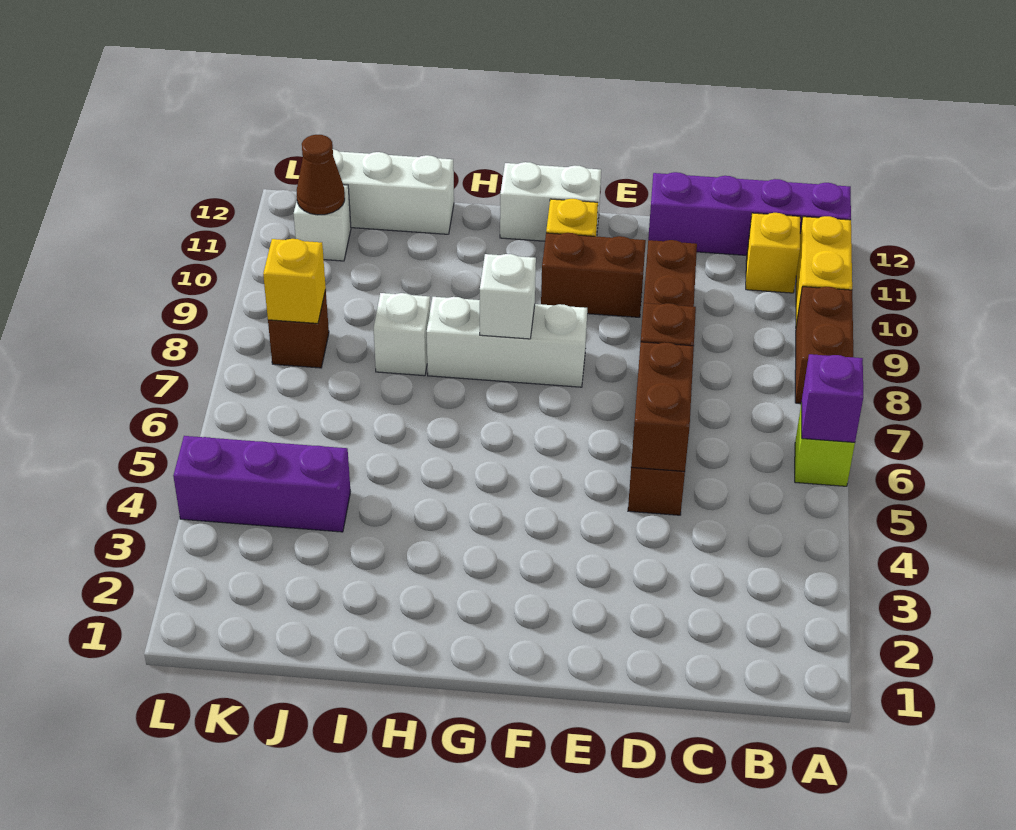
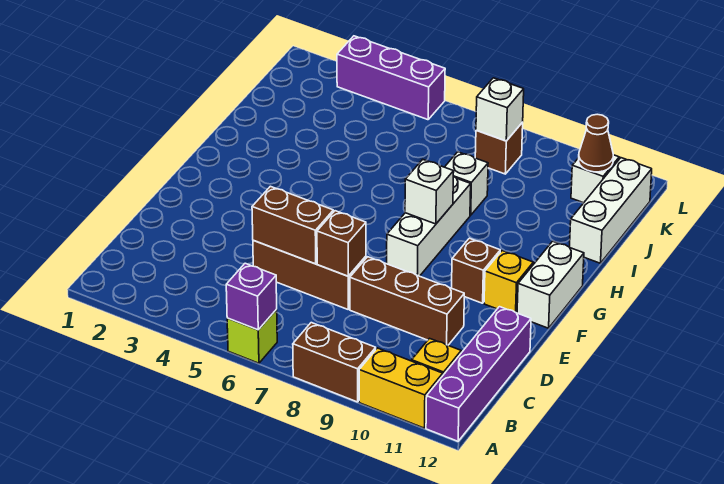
brown brick E10:F10 level 1 -> brown brick F10 level 1
purple brick J4:L4 level 1 -> purple brick L3:L5 level 1
yellow brick K8 level 2 -> white brick K8 level 2

